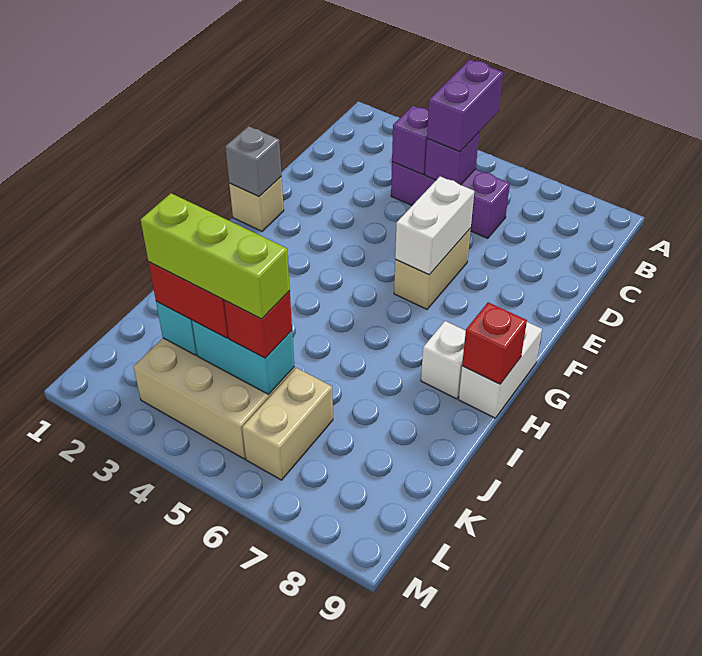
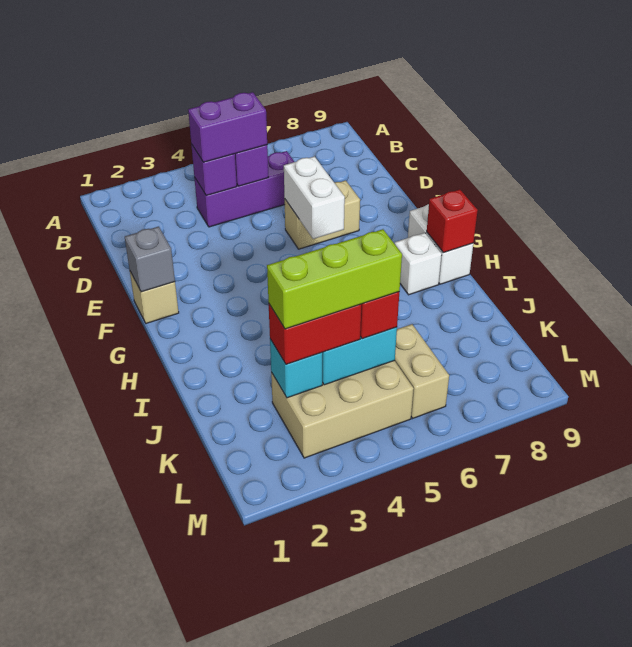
purple brick B5:C5 level 3 -> purple brick C4:C5 level 3
tan brick E6:F6 level 1 -> tan brick E6:E7 level 1

